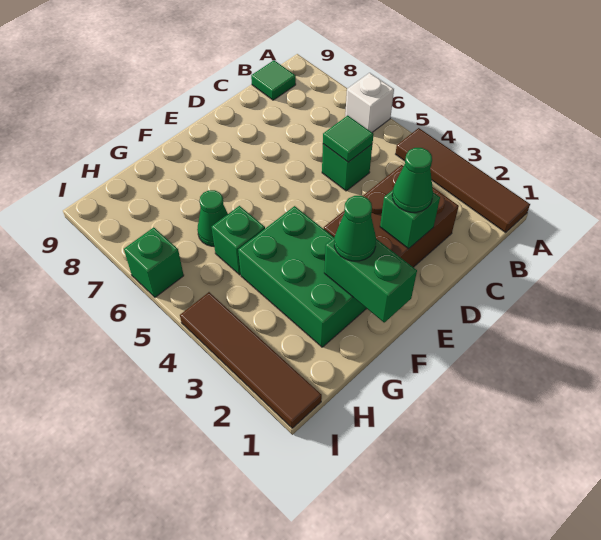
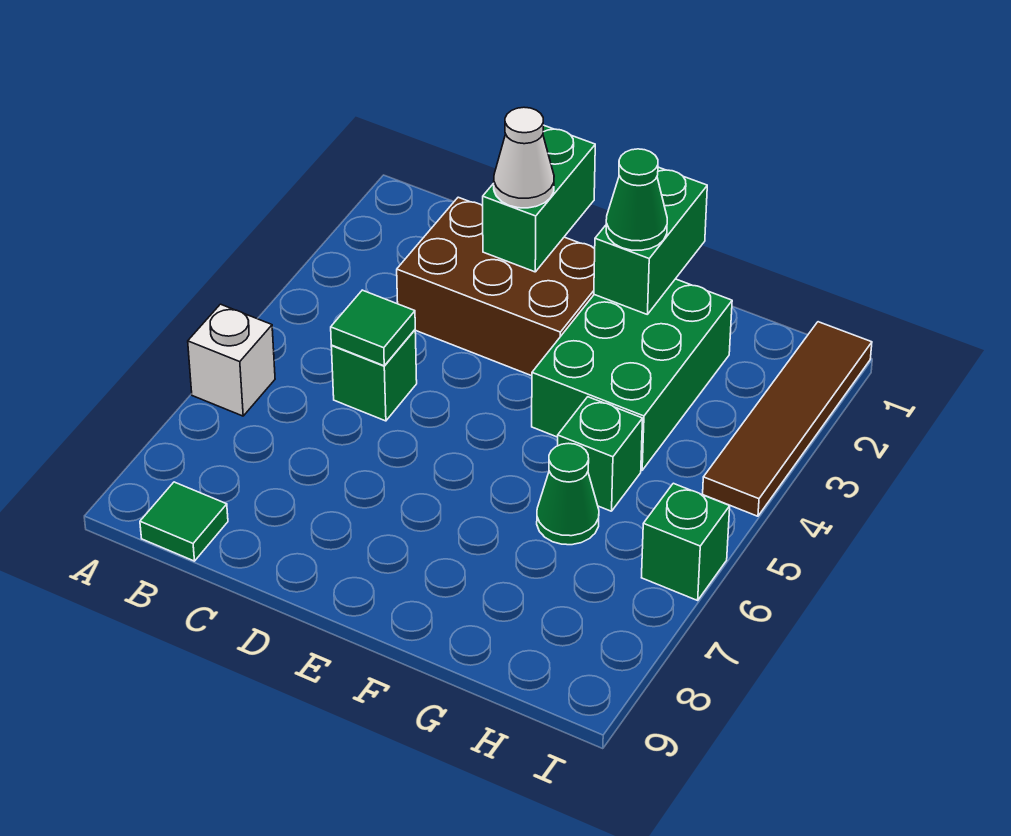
brown tile A1:A4 level 1 -> none
green brick D2 level 2 -> green brick D1:D2 level 2
green cone D2 level 3 -> white cone D2 level 3

